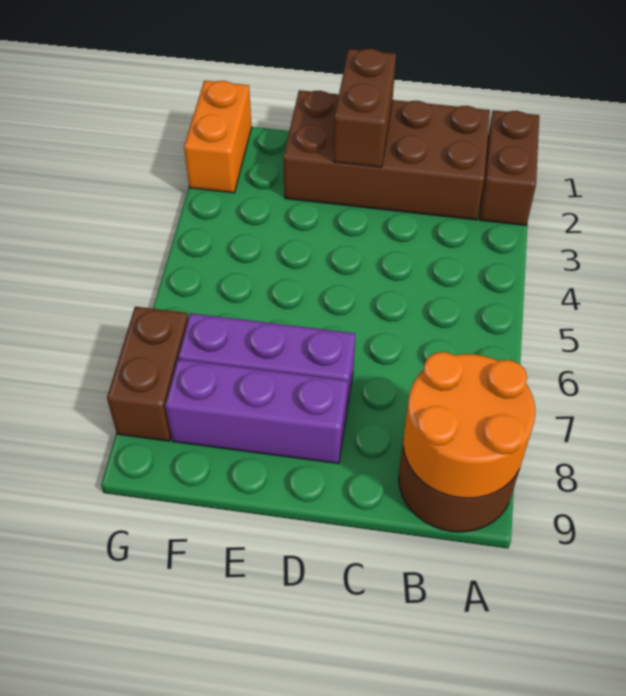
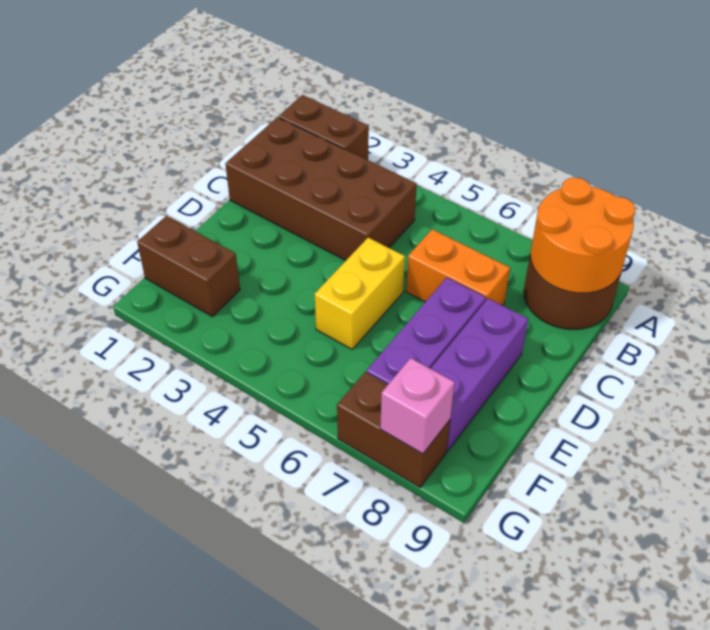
brown brick B1:E2 level 1 -> brown brick B1:C4 level 1
brown brick D1:D2 level 2 -> brown brick F1:F2 level 1
none -> yellow brick D5:E5 level 1
orange brick G1:G2 level 1 -> orange brick C6:C7 level 1
none -> pink brick G8 level 2

